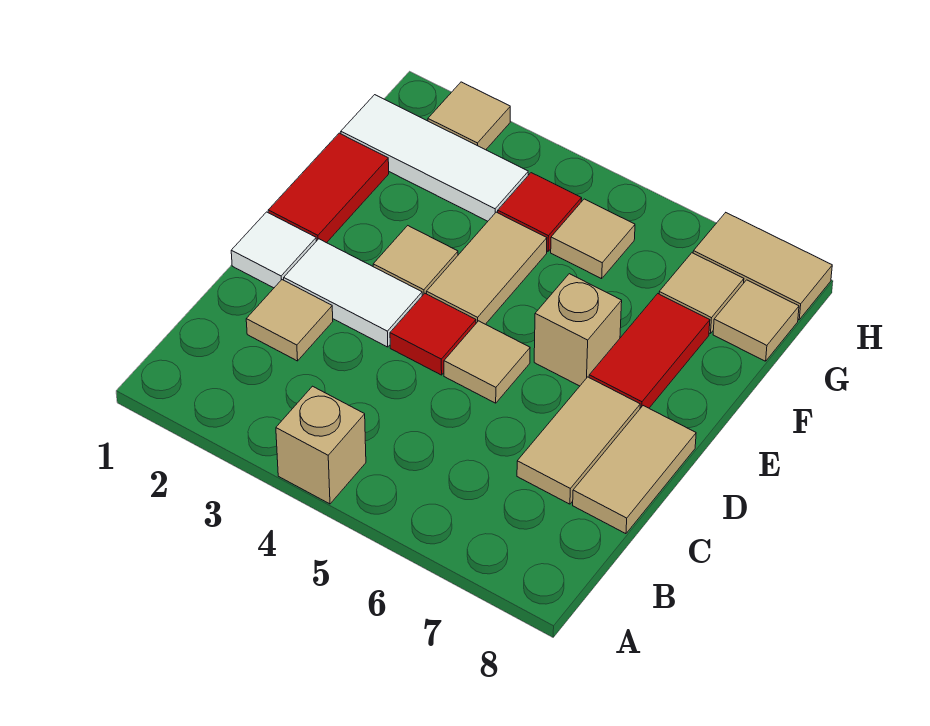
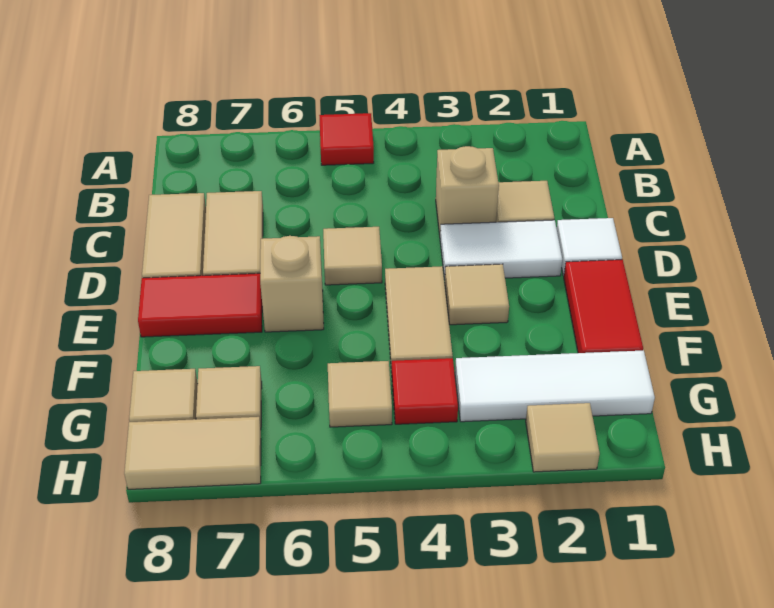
tan brick A4 level 1 -> tan brick C3 level 1
red tile D4 level 1 -> red tile A5 level 1
red tile E7:F7 level 1 -> red tile E7:E8 level 1

